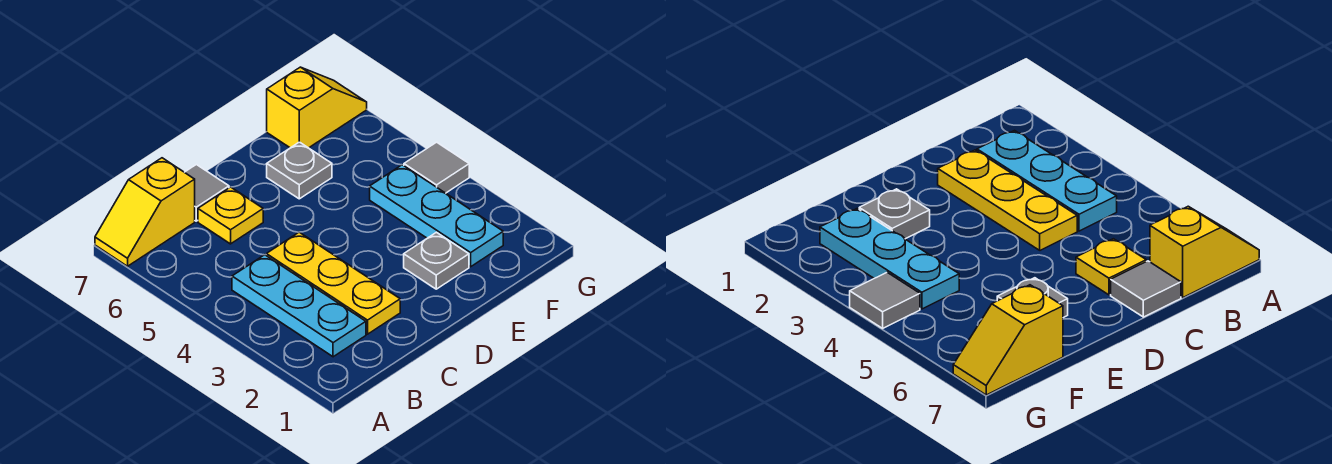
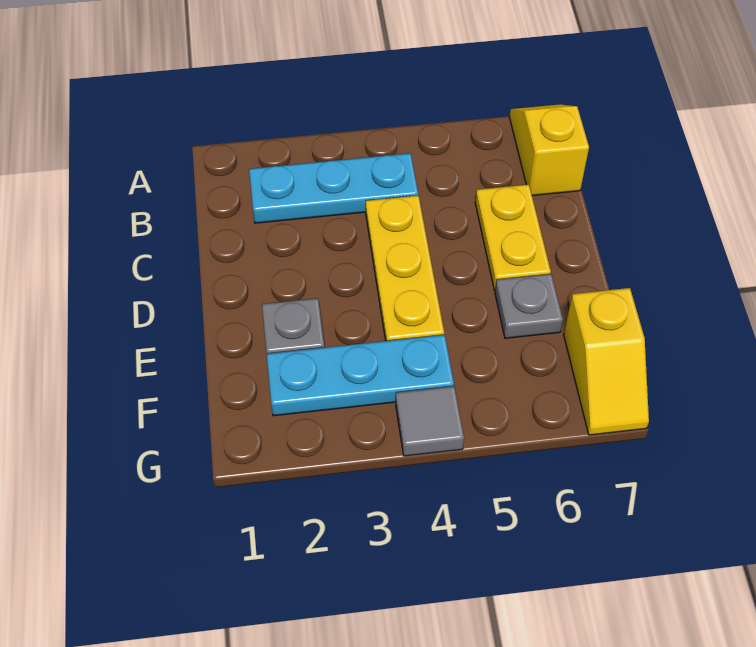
yellow plate C2:C4 level 1 -> yellow plate C4:E4 level 1
yellow plate C6 level 1 -> yellow plate C6:D6 level 1
grey tile C7 level 1 -> none

